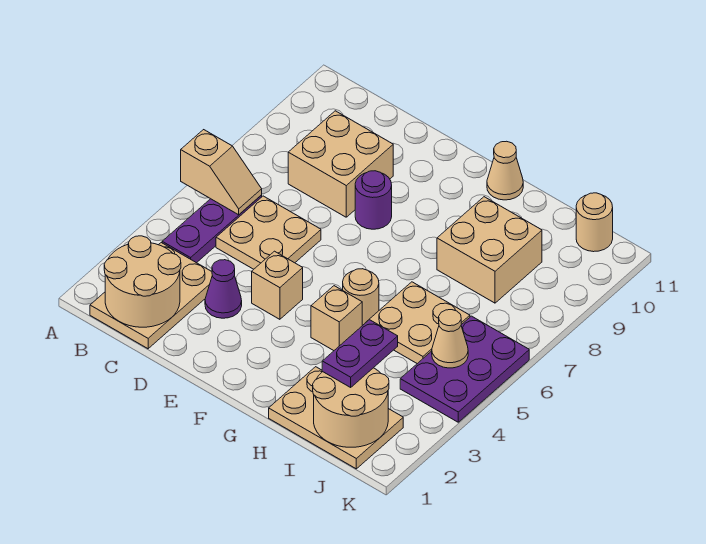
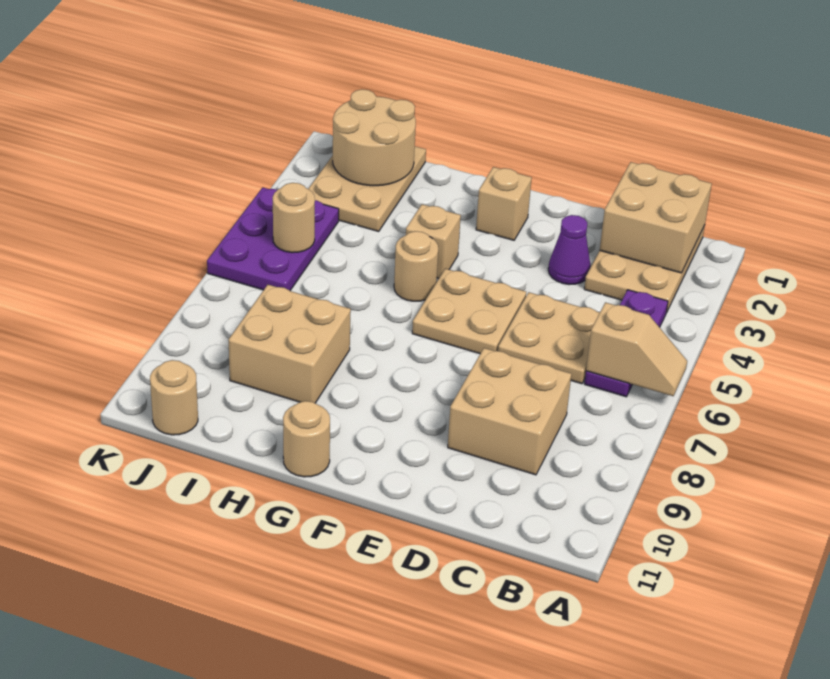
tan slope A6:B6 level 2 top A -> tan slope A6:B6 level 2 top B
tan round brick B1:C2 level 2 -> tan brick B1:C2 level 2
tan brick E4 level 1 -> tan brick F2 level 1
purple round brick E8 level 1 -> none
tan cone G11 level 1 -> tan round brick G11 level 1
tan plate H1:J2 level 1 -> tan plate I1:J3 level 1
tan plate H5:I6 level 1 -> tan plate E5:F6 level 1
purple plate I2:I3 level 3 -> none
tan cone J5 level 2 -> tan round brick J5 level 2

